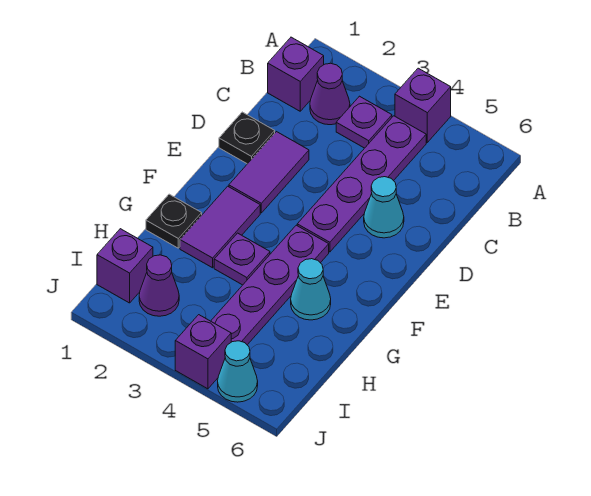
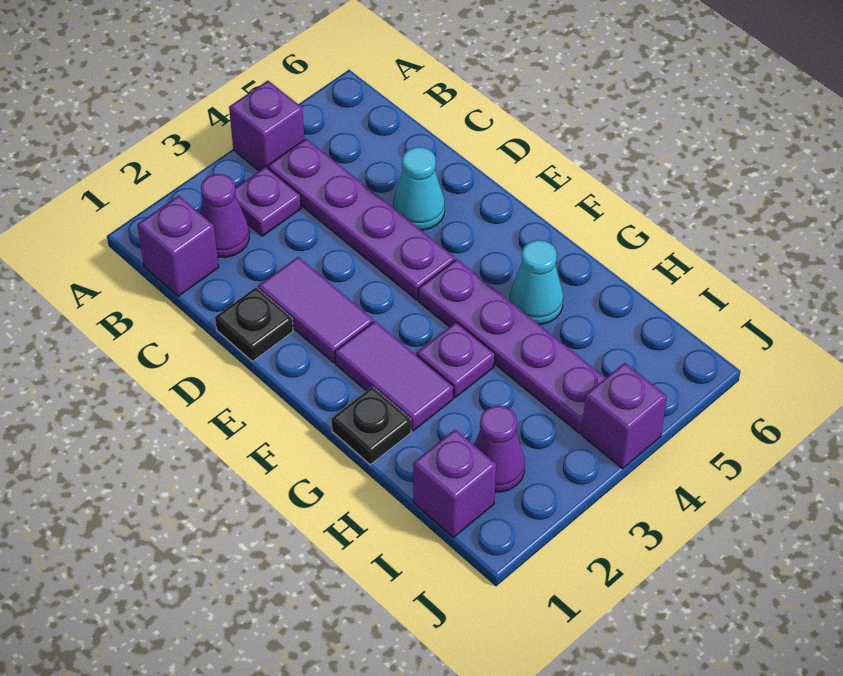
cyan cone J5 level 1 -> none

